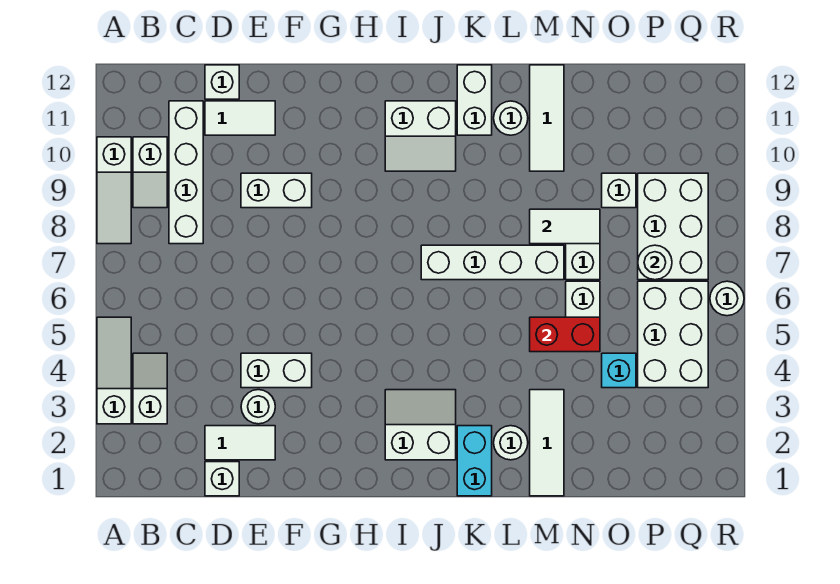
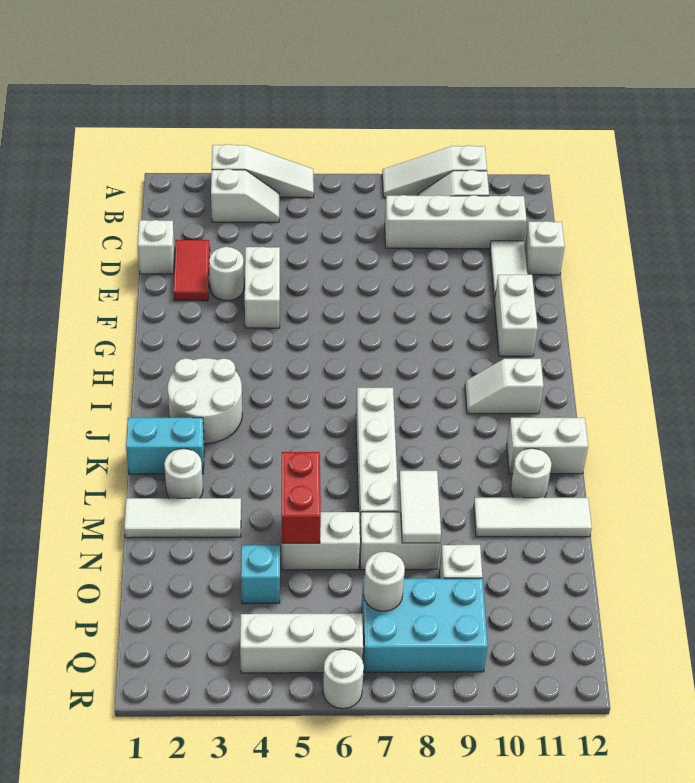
white tile D2:E2 level 1 -> red tile D2:E2 level 1
white brick E9:F9 level 1 -> white brick F11:G11 level 1
white slope I2:J3 level 1 top 2 -> white round brick I2:J3 level 1
white slope I10:J11 level 1 top 11 -> white slope I10:I11 level 1 top 11
white brick P4:Q6 level 1 -> white brick Q4:Q6 level 1
white brick P7:Q9 level 1 -> cyan brick P7:Q9 level 1

